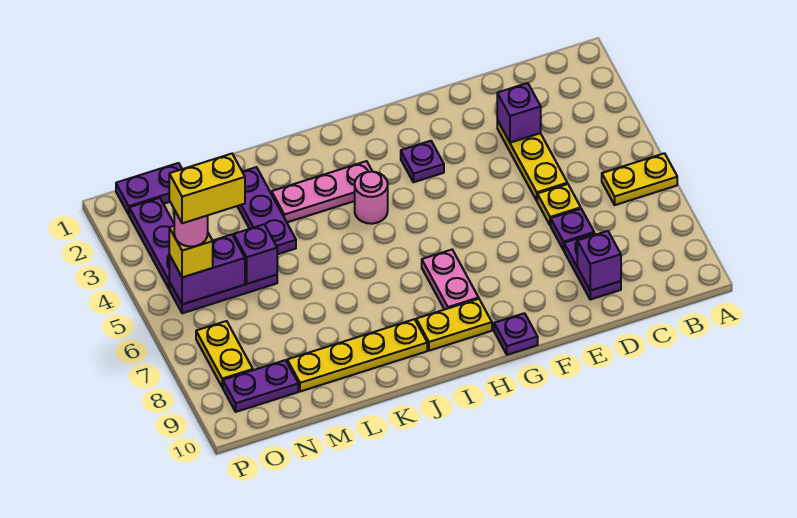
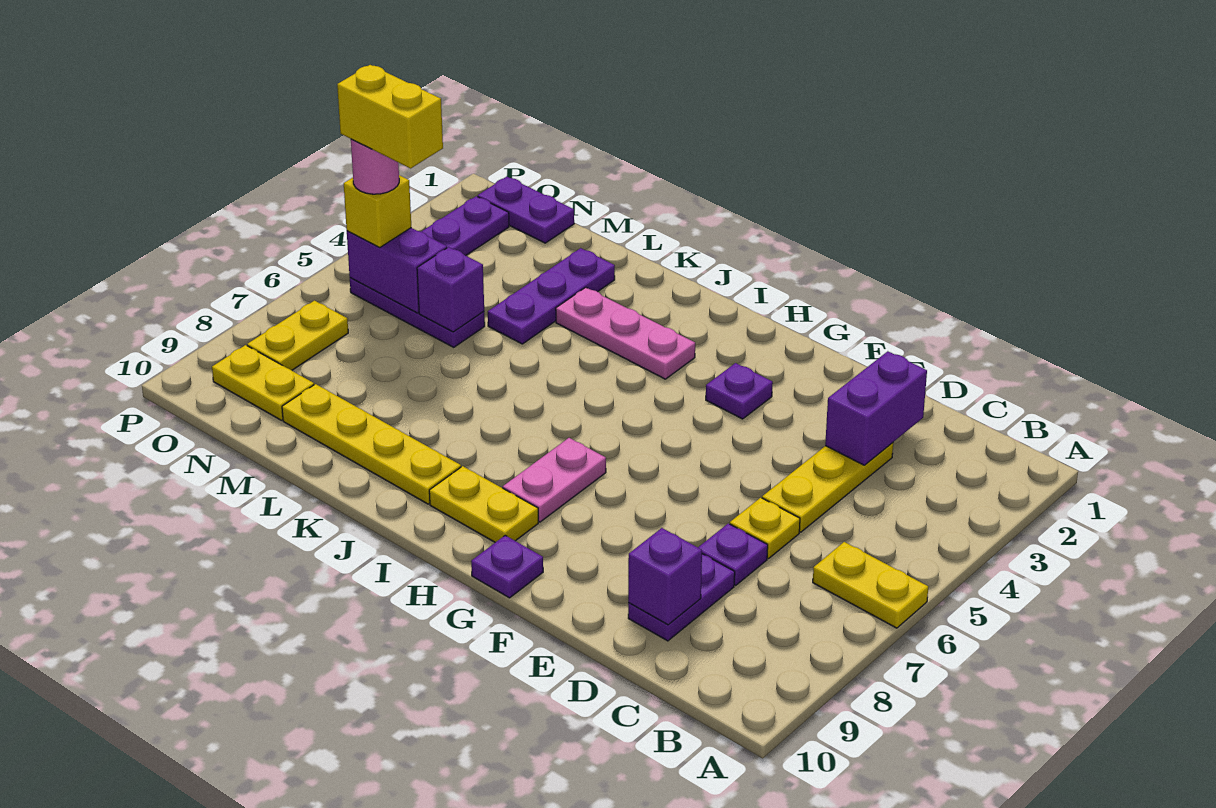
purple brick D3 level 2 -> purple brick D2:D3 level 2
pink round brick I4 level 1 -> none
purple plate N9:O9 level 1 -> yellow plate N9:O9 level 1

